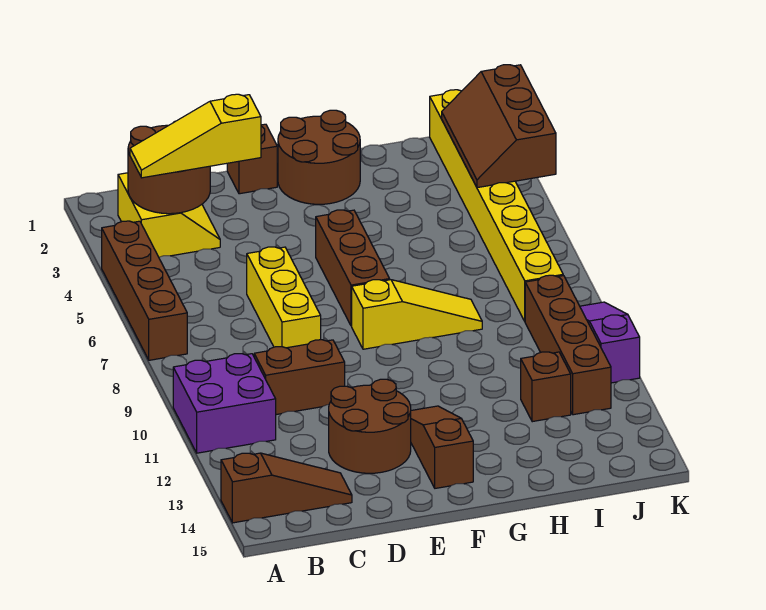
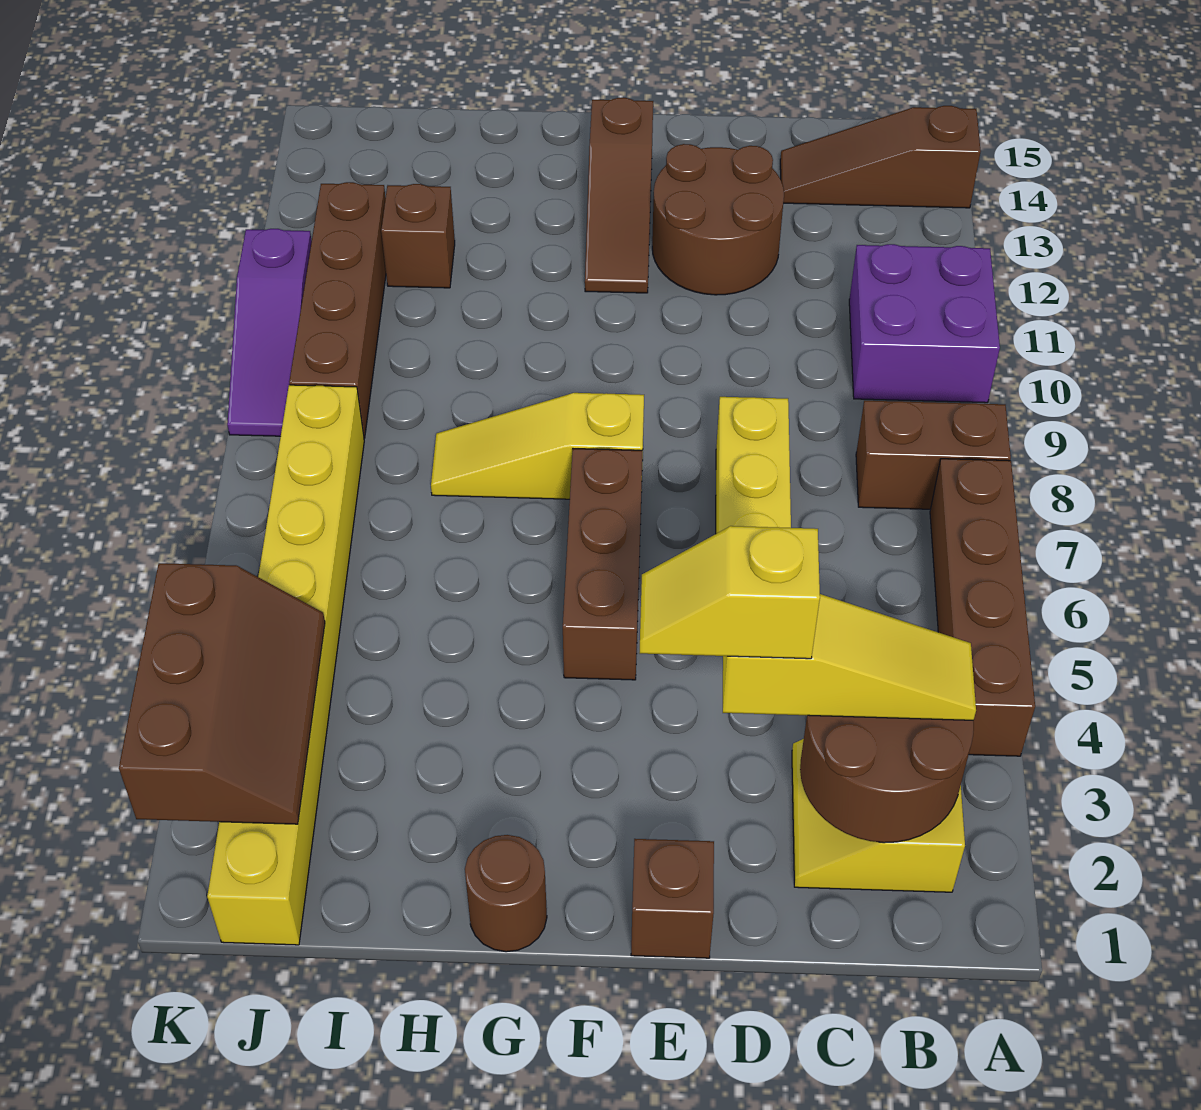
brown brick C10:D10 level 1 -> brown brick A8:B8 level 1
none -> yellow slope D3:E3 level 4 top D
brown round brick F1:G2 level 1 -> brown round brick G1 level 1

